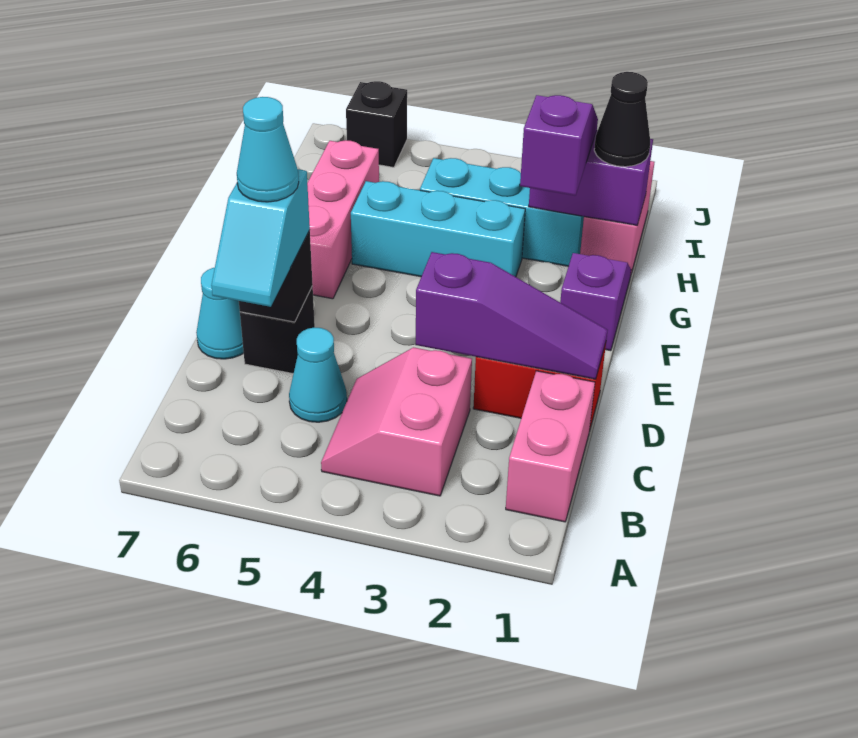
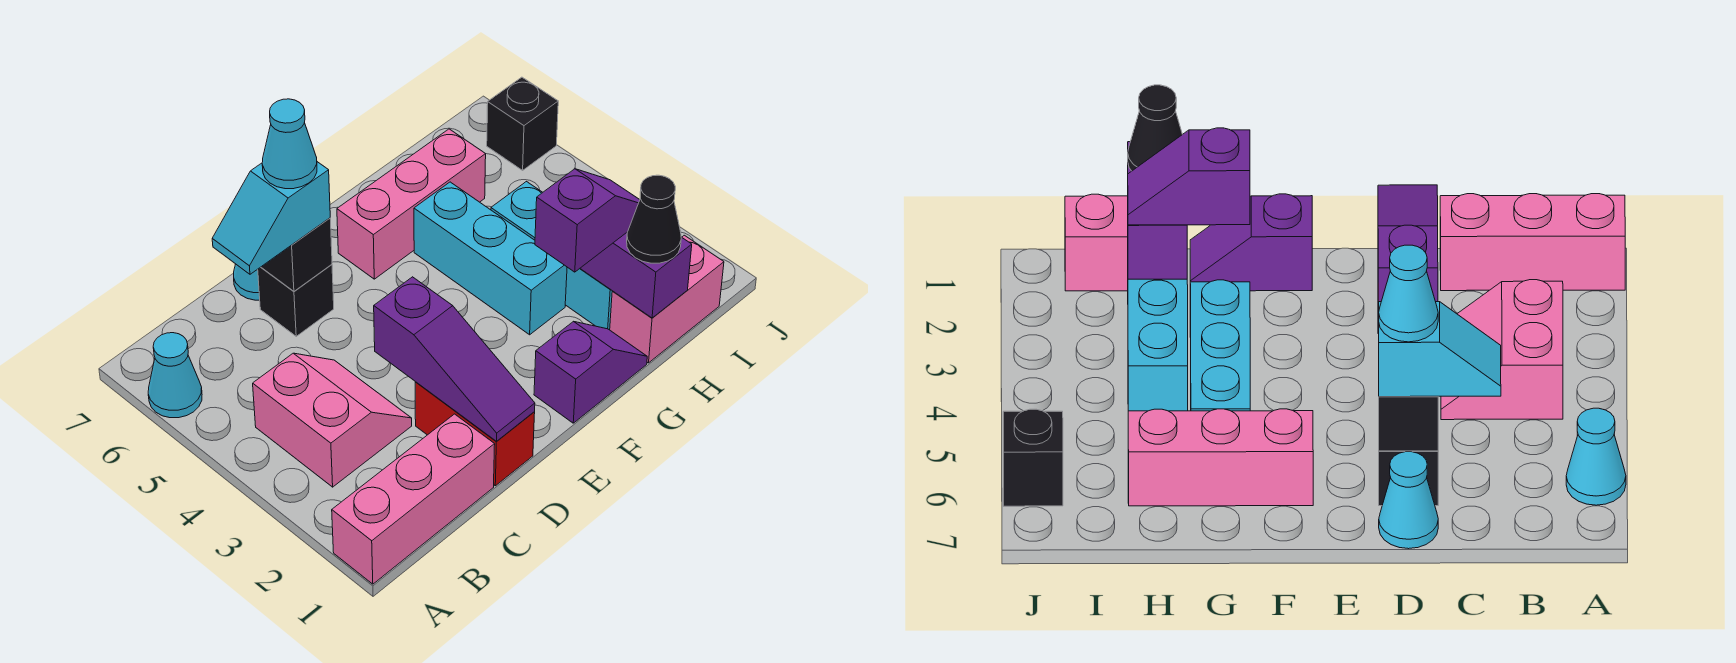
pink brick B1:C1 level 1 -> pink brick A1:C1 level 1
pink slope B3:C4 level 1 top 3 -> pink slope B3:C4 level 1 top B
cyan cone C5 level 1 -> cyan cone A6 level 1

